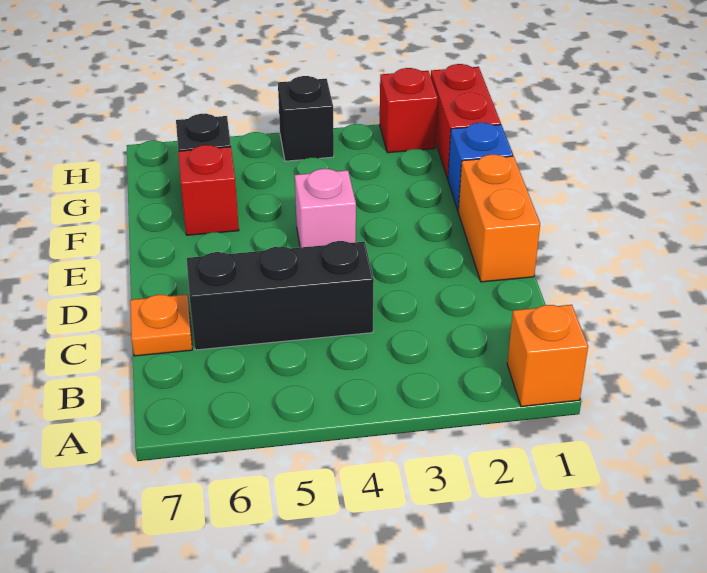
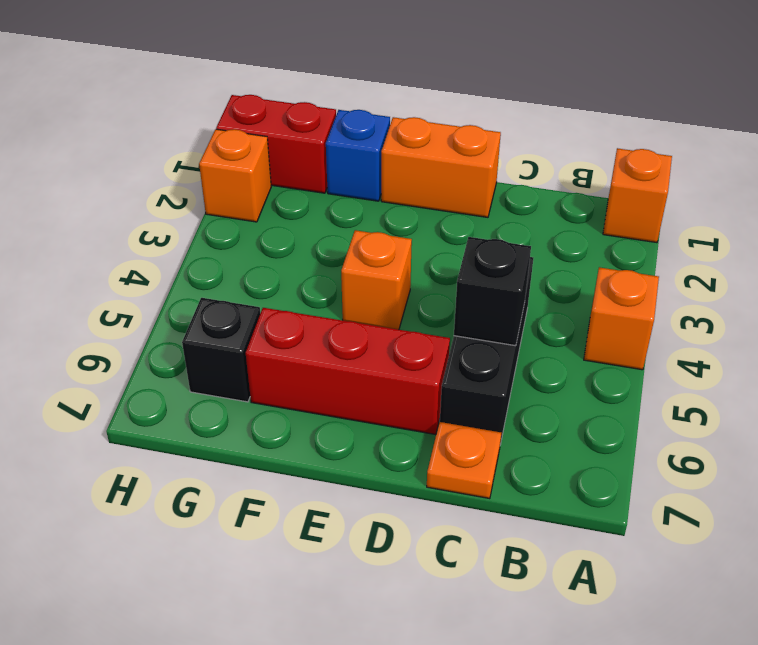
none -> orange brick A4 level 1
pink brick E4 level 1 -> orange brick E4 level 1
red brick F6 level 1 -> red brick D6:F6 level 1
red brick H2 level 1 -> orange brick H2 level 1
black brick H4 level 1 -> black brick C5 level 2

